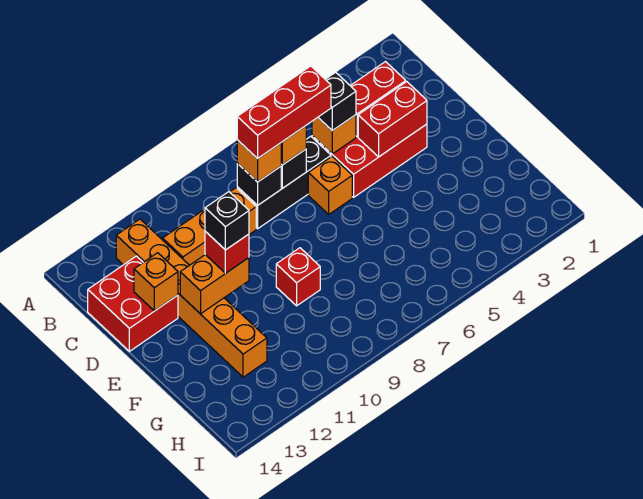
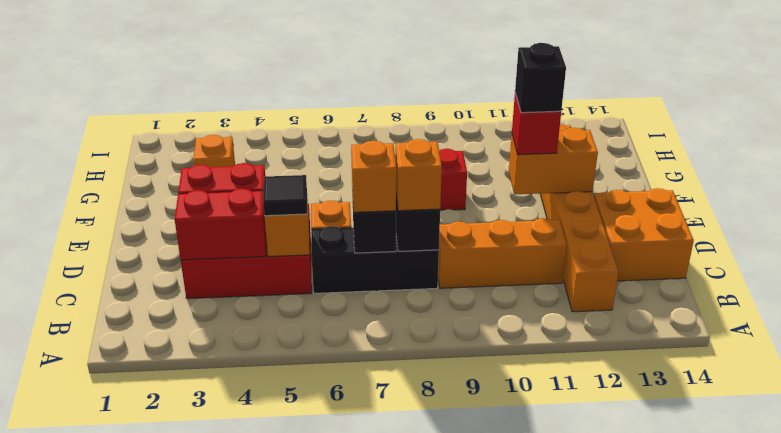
black brick C5 level 3 -> black tile C5 level 3
red brick C6:C8 level 4 -> none
red brick C13:D14 level 1 -> orange brick C13:D14 level 1
orange brick D13 level 2 -> orange brick G3 level 1

